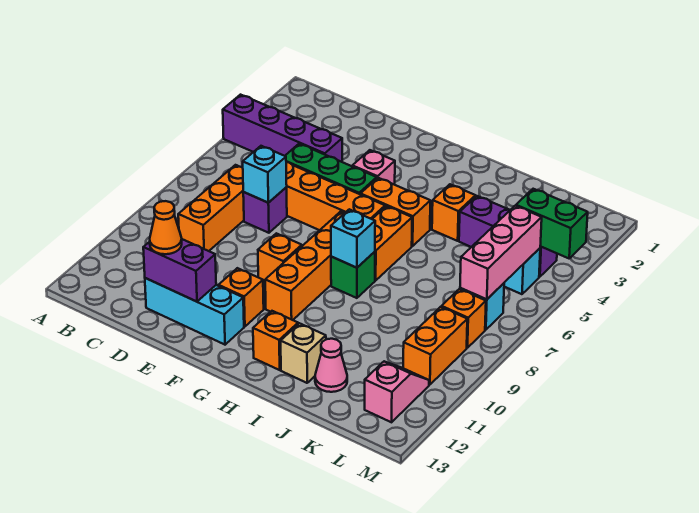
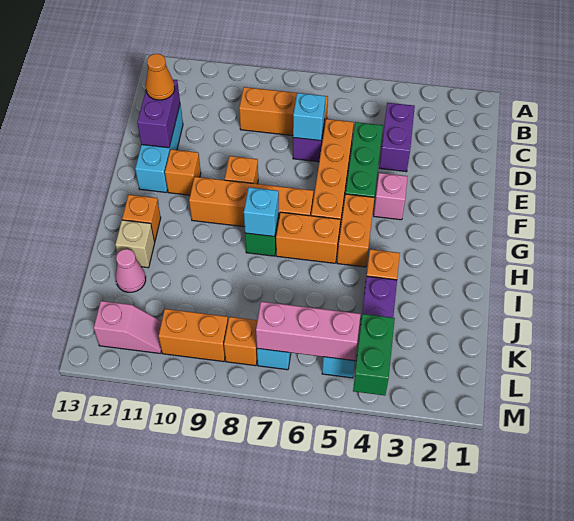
purple brick A4:D4 level 1 -> purple brick C4:D4 level 1

